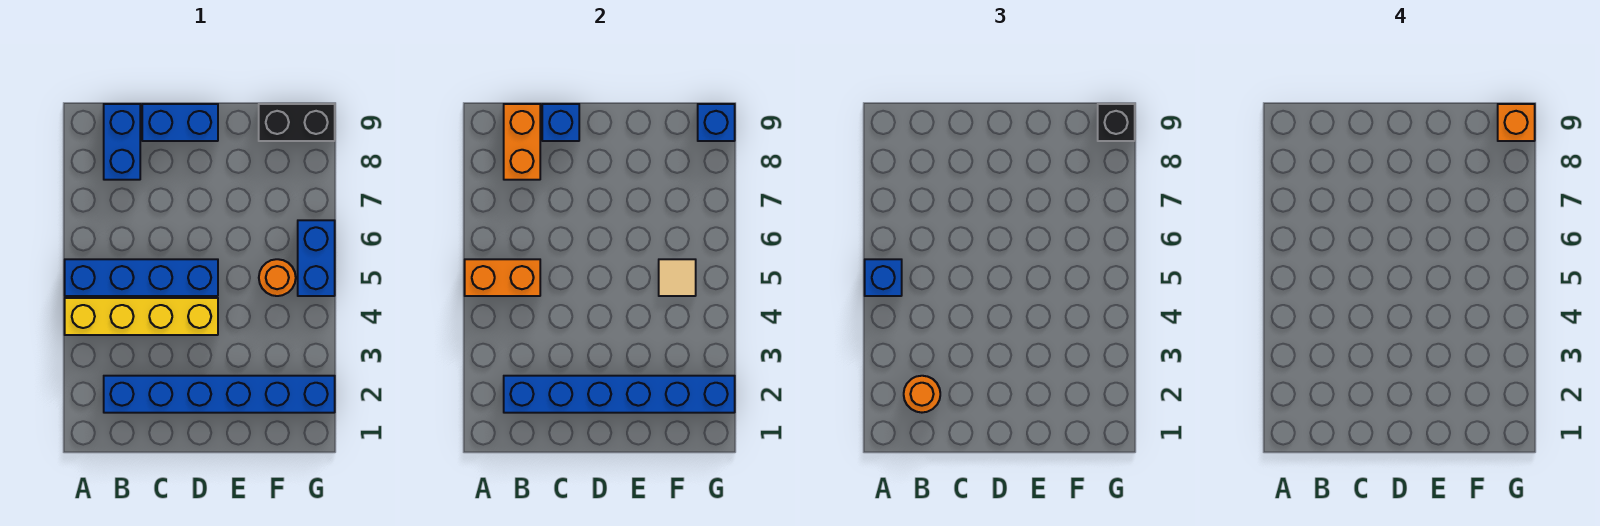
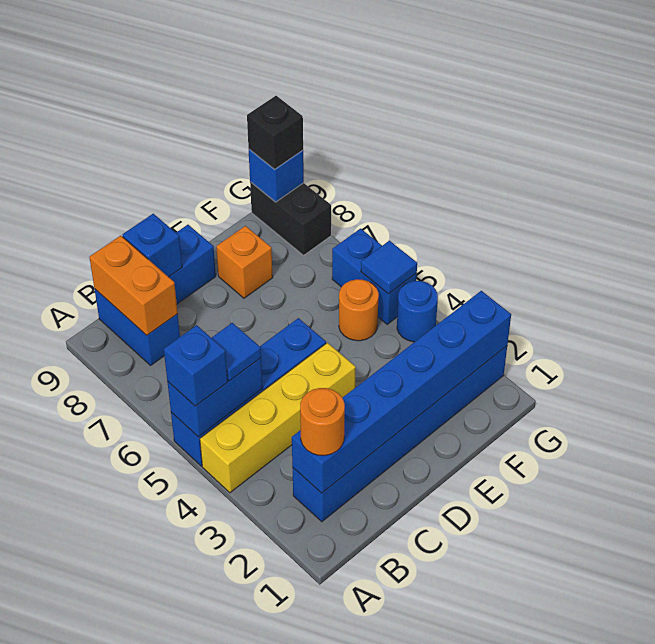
orange brick A5:B5 level 2 -> blue brick A5:B5 level 2
none -> blue tile B5 level 3
tan tile F5 level 2 -> none
black brick F9:G9 level 1 -> black brick G8:G9 level 1
none -> blue round brick G4 level 1
none -> blue tile G5 level 2
orange brick G9 level 4 -> orange brick E8 level 1

